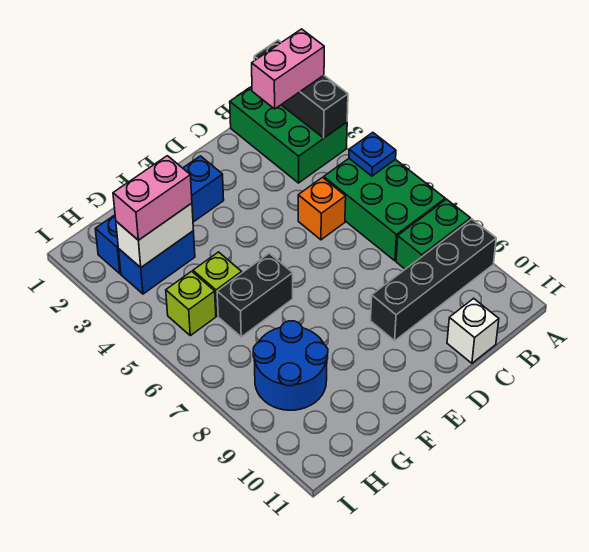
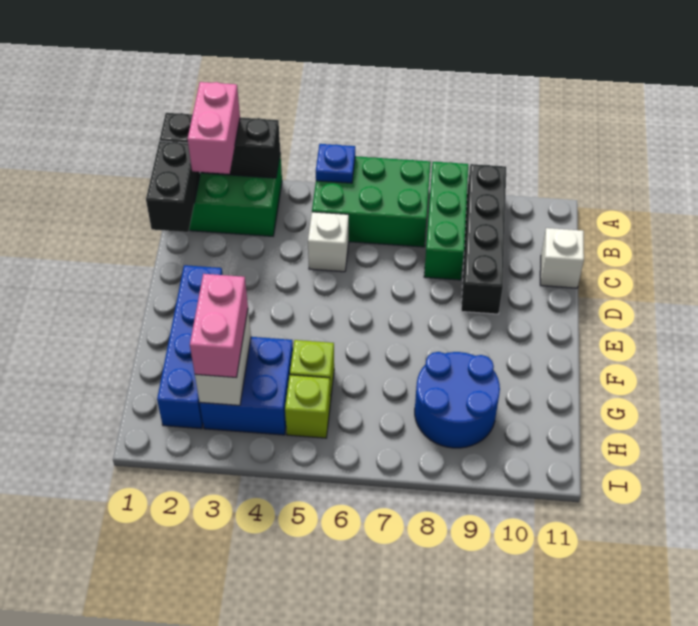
green brick A8:B8 level 1 -> green brick A8:C8 level 1
orange brick C5 level 1 -> white brick C5 level 1
black brick F6:G6 level 1 -> black brick B1:C1 level 2
blue brick G3:H3 level 1 -> blue brick G3:H4 level 1

